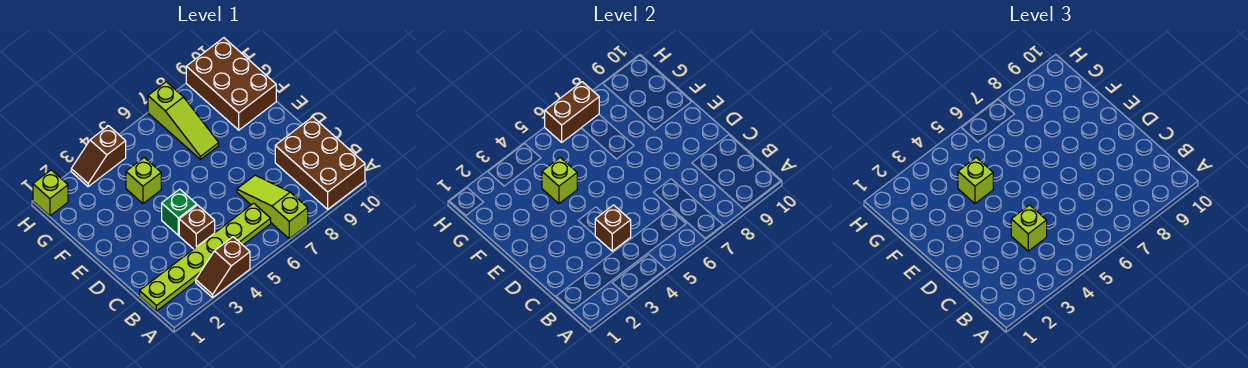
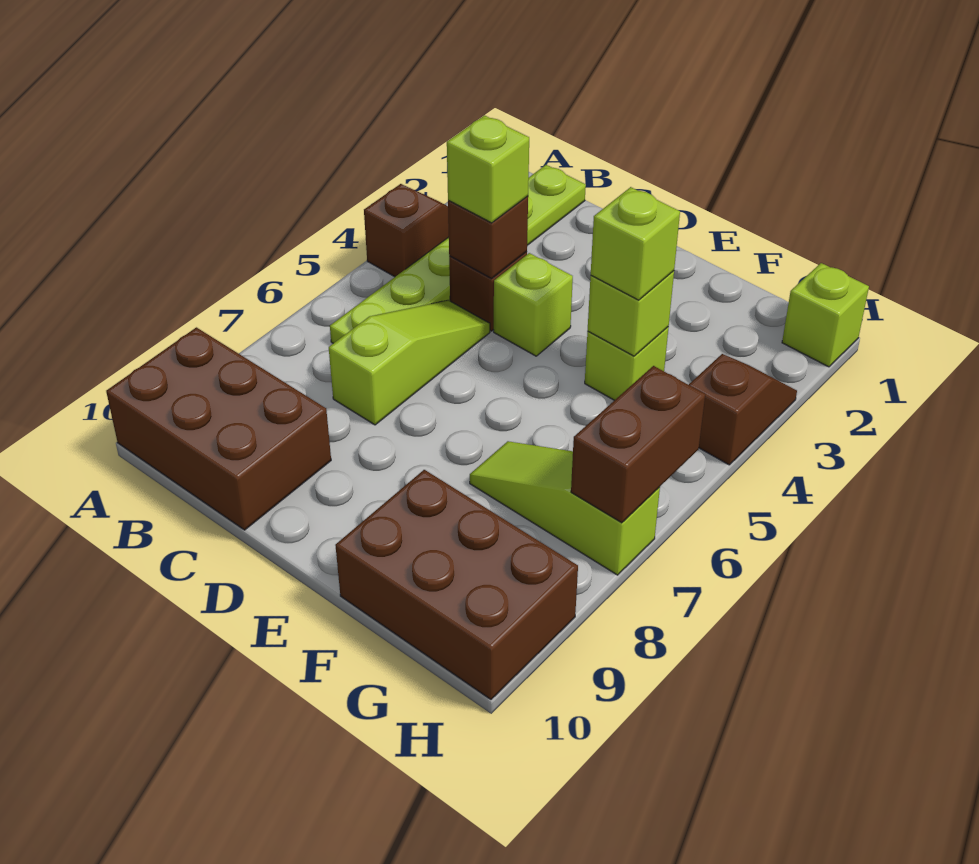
lime slope A7:C7 level 1 top A -> lime slope C5:C7 level 1 top 7
green brick D4 level 1 -> lime brick D4 level 1

